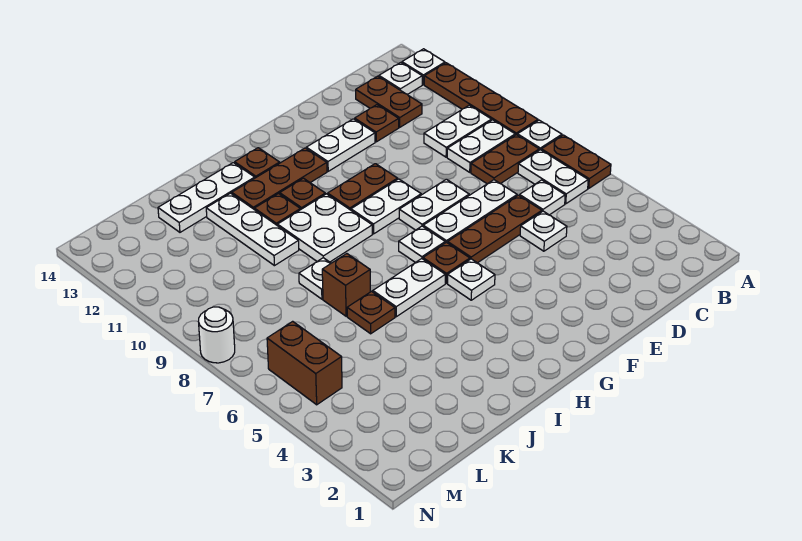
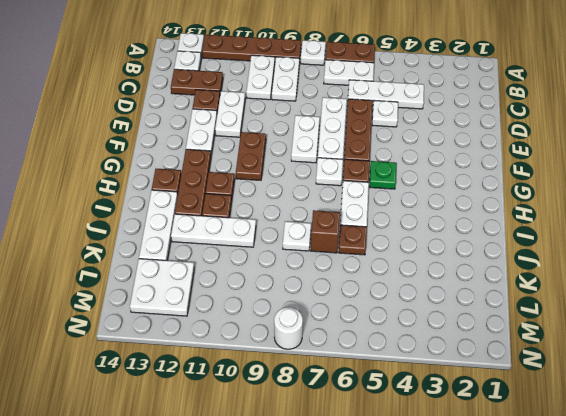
brown plate B8:C8 level 1 -> none
white plate C6 level 1 -> white plate C4:C6 level 1
white plate F9:G9 level 1 -> white plate D11:E11 level 1
white plate G5 level 1 -> green plate G5 level 1
white plate H9:I10 level 1 -> white plate L12:M13 level 1
brown brick M5:M6 level 1 -> none

